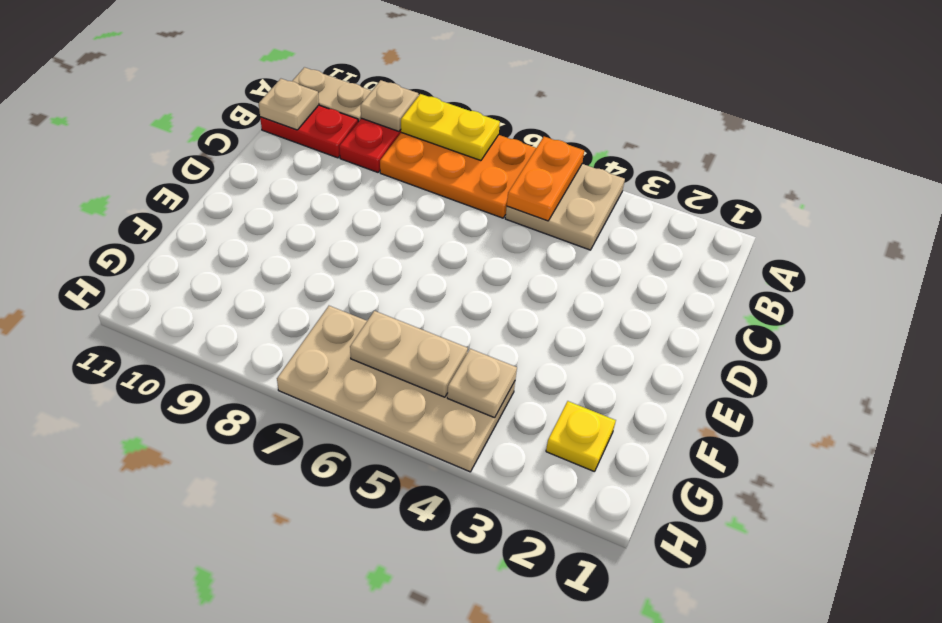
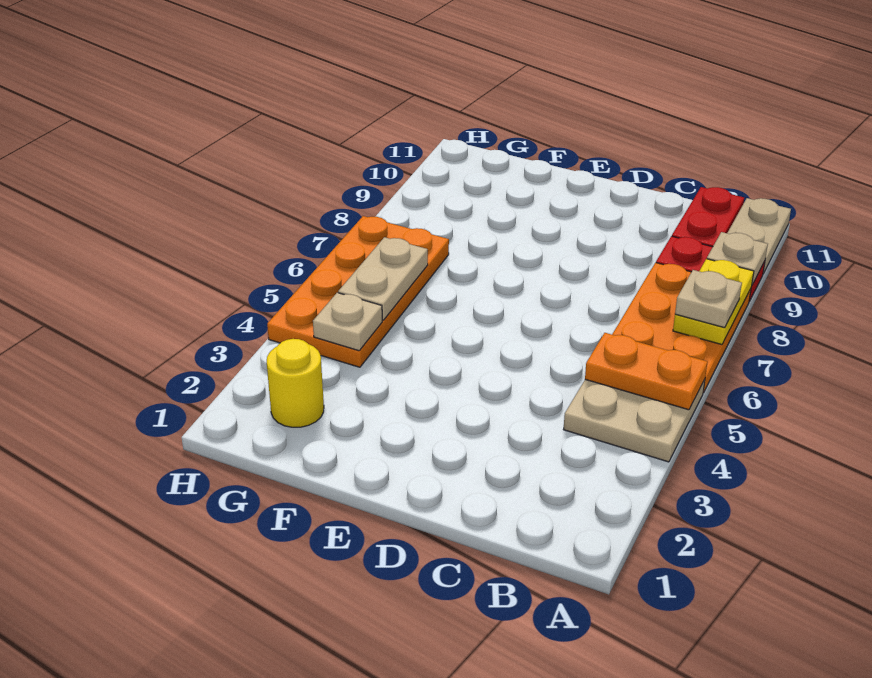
tan plate B11 level 2 -> tan plate A7 level 3
yellow plate G2 level 1 -> yellow round brick G2 level 1
tan plate G4:H7 level 1 -> orange plate G4:H7 level 1

